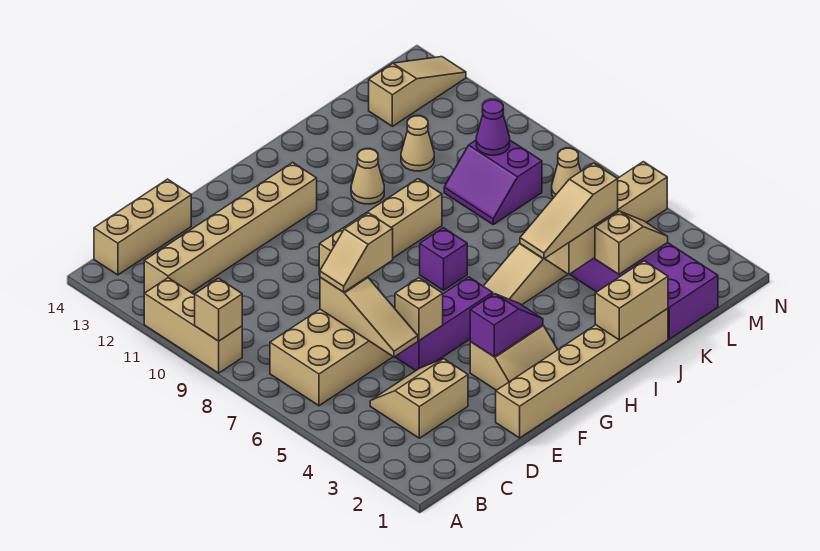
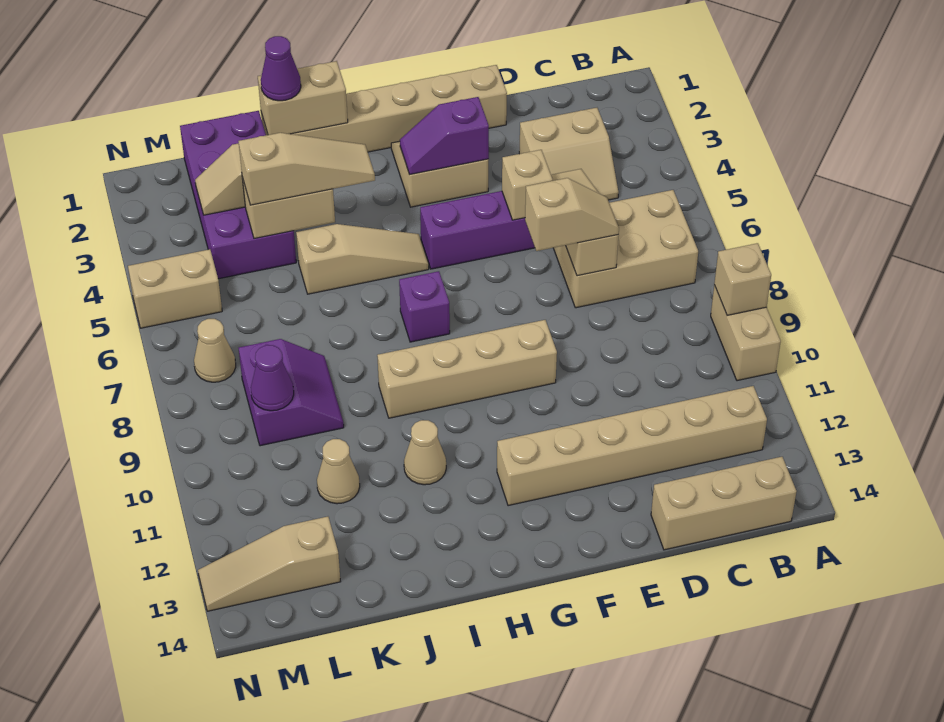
tan brick A9:A11 level 1 -> tan brick A9:A10 level 1
none -> purple cone J1 level 3

